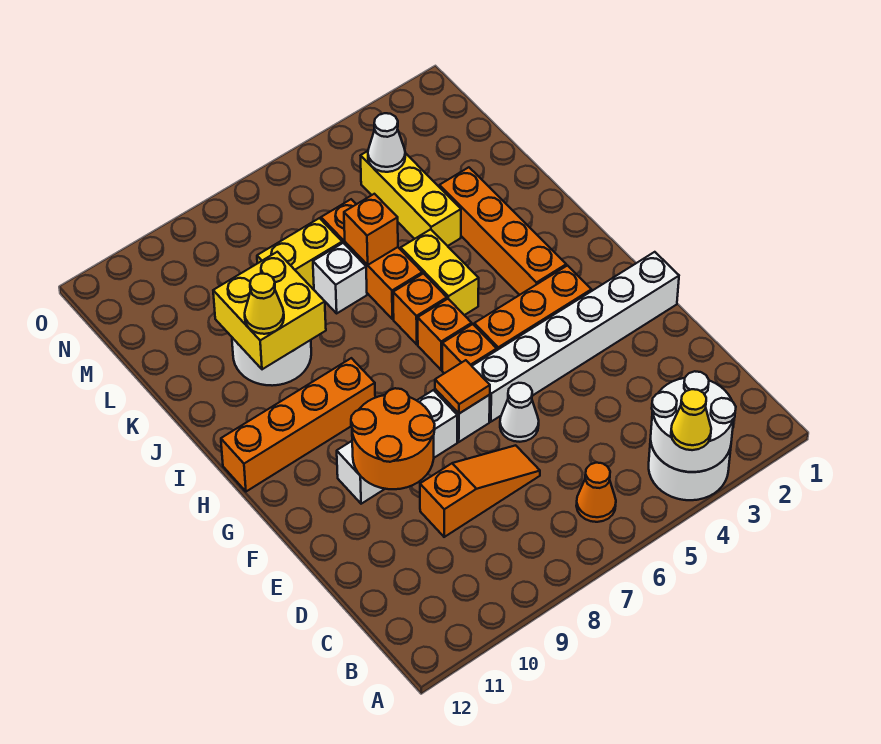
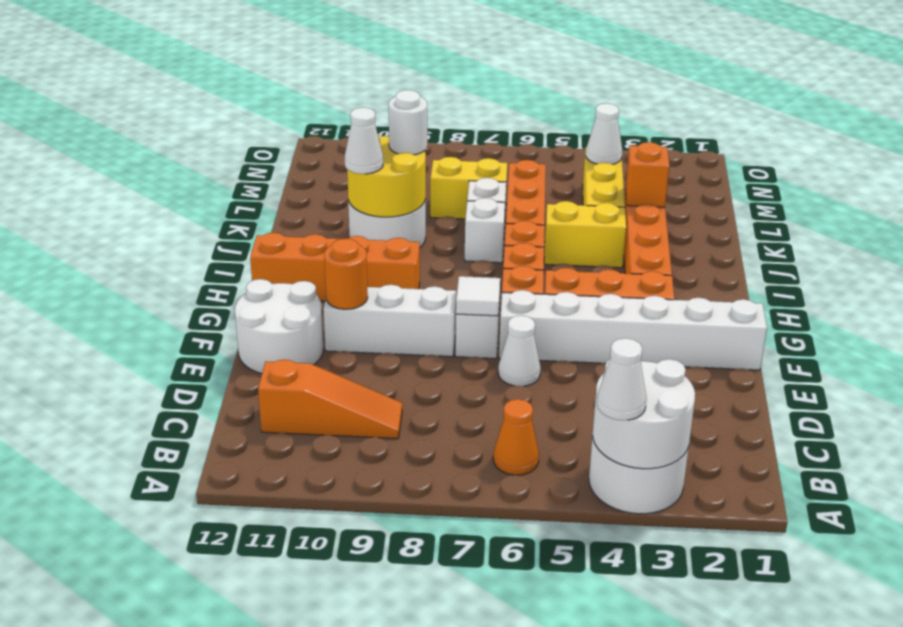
yellow cone A4 level 3 -> white cone A4 level 3
orange slope D7:D9 level 1 top 9 -> orange slope C9:C11 level 1 top 11
orange round brick E9:F10 level 2 -> orange round brick F10 level 2
none -> white round brick E11:F12 level 1
orange tile F7 level 2 -> white tile F7 level 2
yellow brick I5:J5 level 1 -> yellow brick J4:J5 level 1
none -> white brick J7 level 1
yellow brick J9:K10 level 2 -> yellow round brick J9:K10 level 2
yellow cone J10 level 3 -> white cone J10 level 3
orange brick K6 level 2 -> orange brick K3 level 2
none -> white round brick K9 level 3

